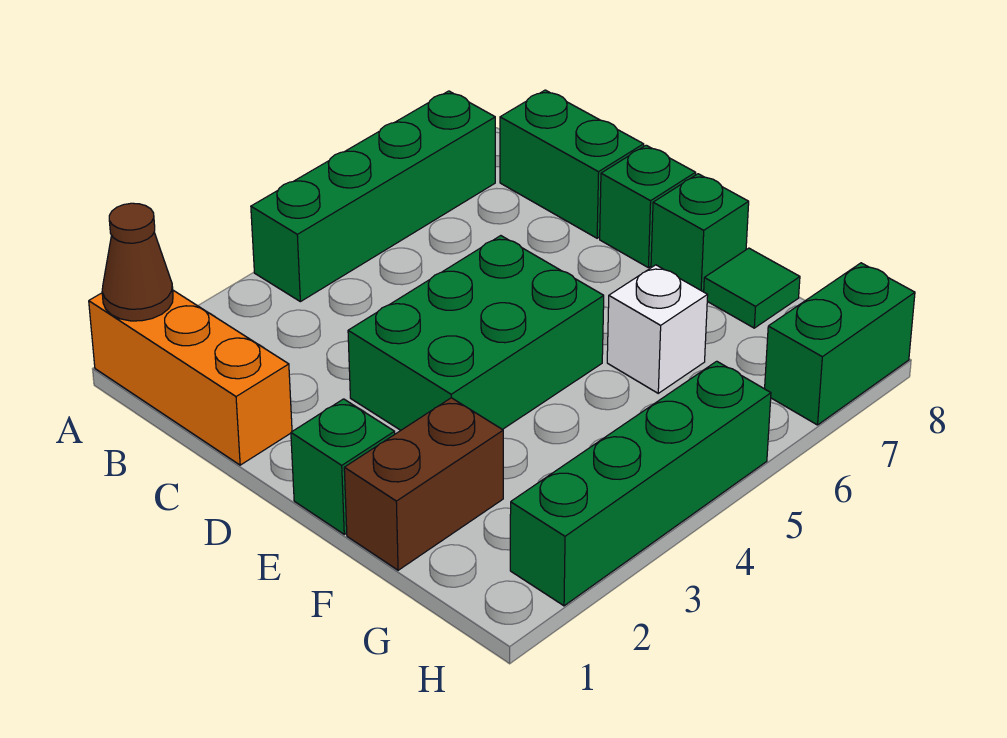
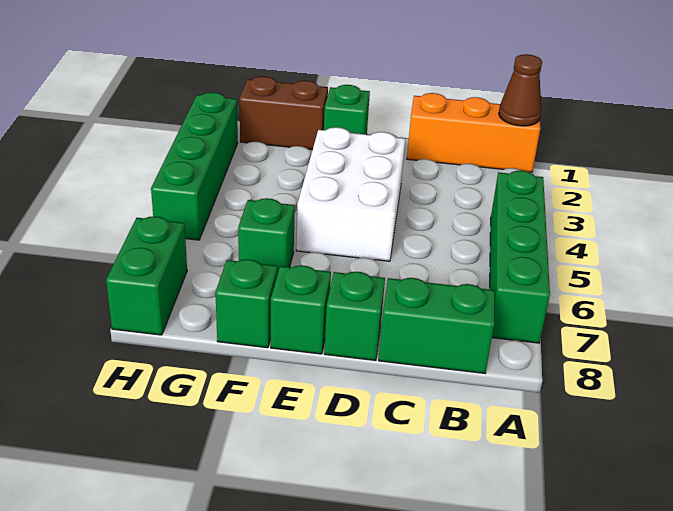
green brick D3:E5 level 1 -> white brick D3:E5 level 1
brown brick F1:F2 level 1 -> brown brick F1:G1 level 1
white brick F6 level 1 -> green brick F6 level 1
green tile F8 level 1 -> green brick F8 level 1

